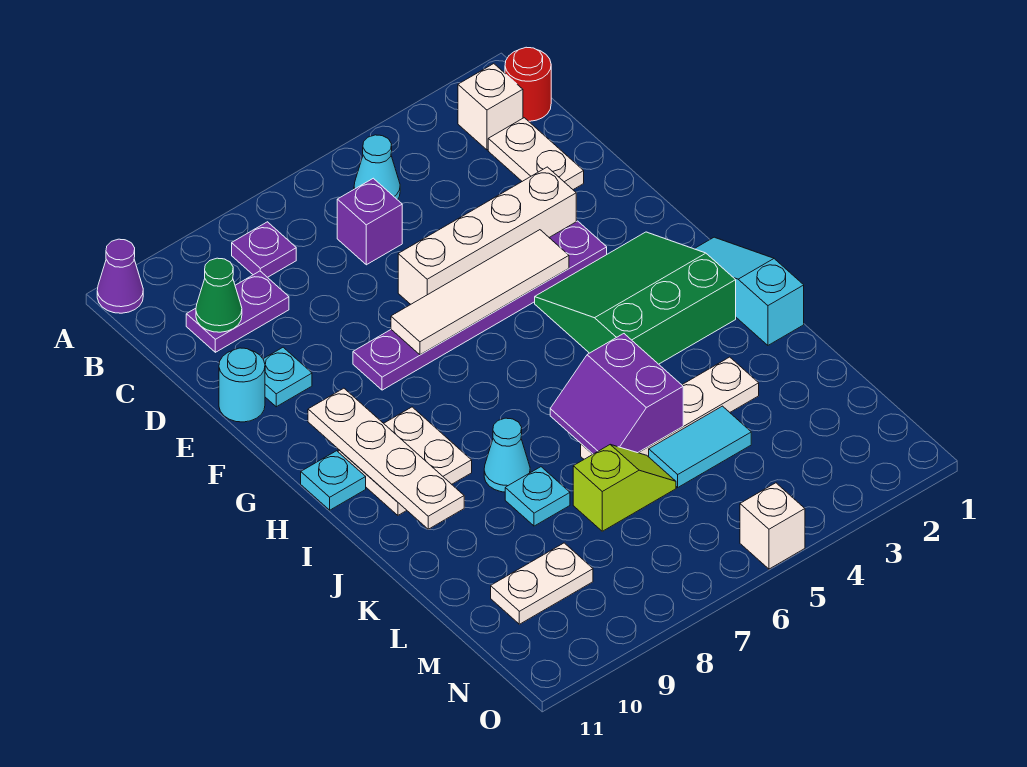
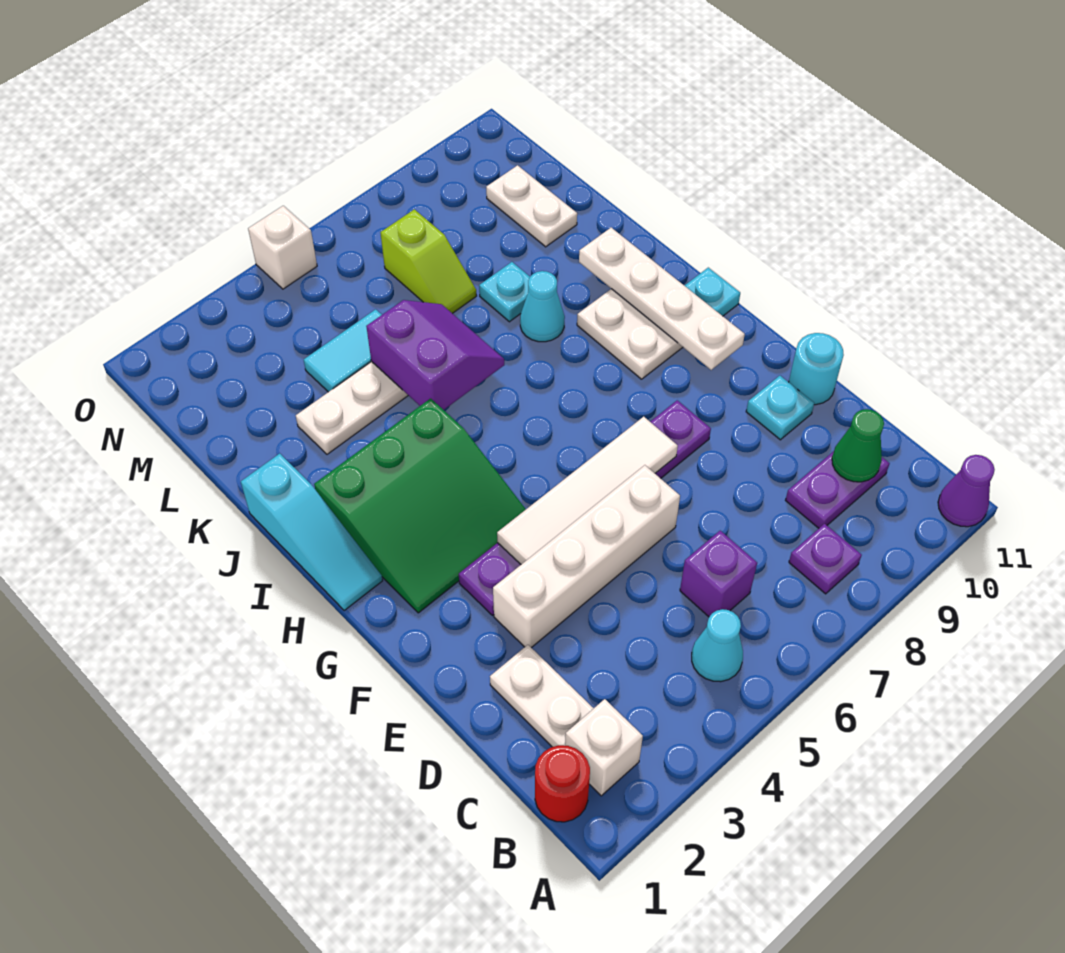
lime slope L6:L7 level 1 top 7 -> lime slope L7:M7 level 1 top M
white plate M9:M10 level 1 -> white plate L10:M10 level 1

